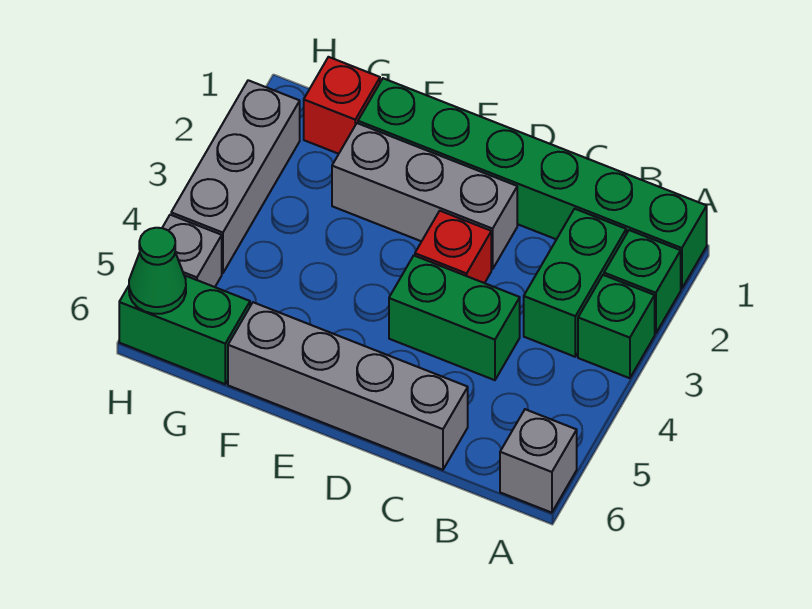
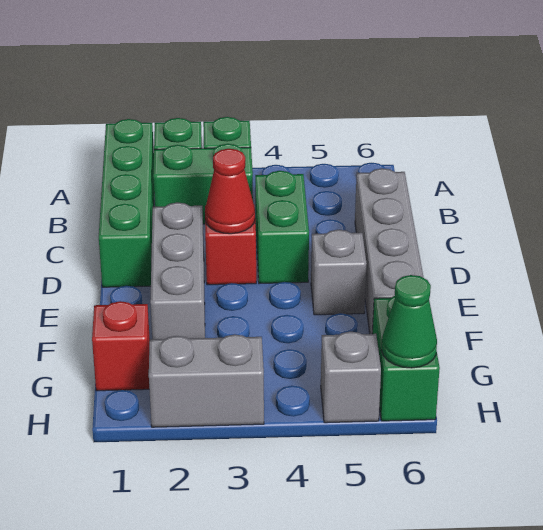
green brick A1:F1 level 1 -> green brick A1:D1 level 1
grey brick A6 level 1 -> grey brick E5 level 1
none -> red cone D3 level 2
grey brick H2:H4 level 1 -> grey brick H2:H3 level 1

